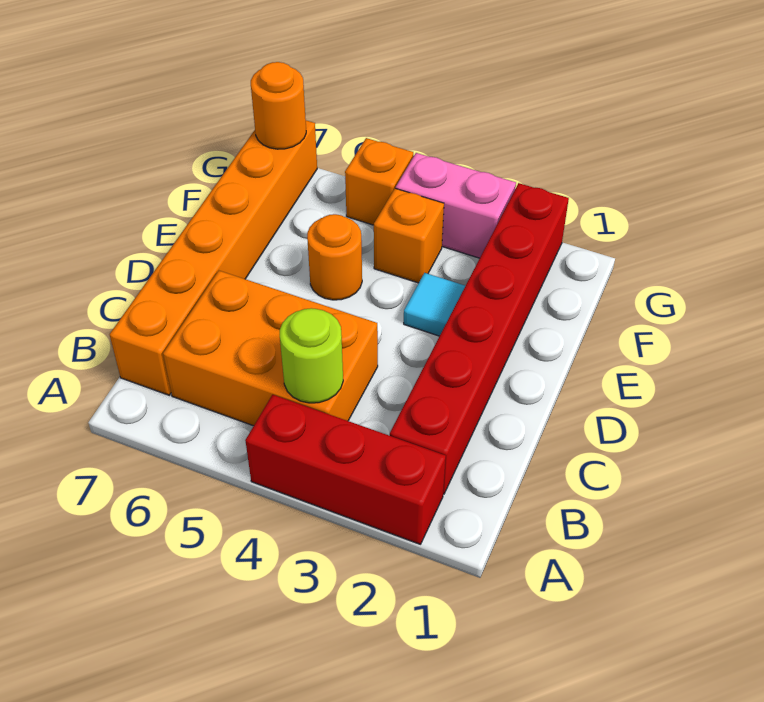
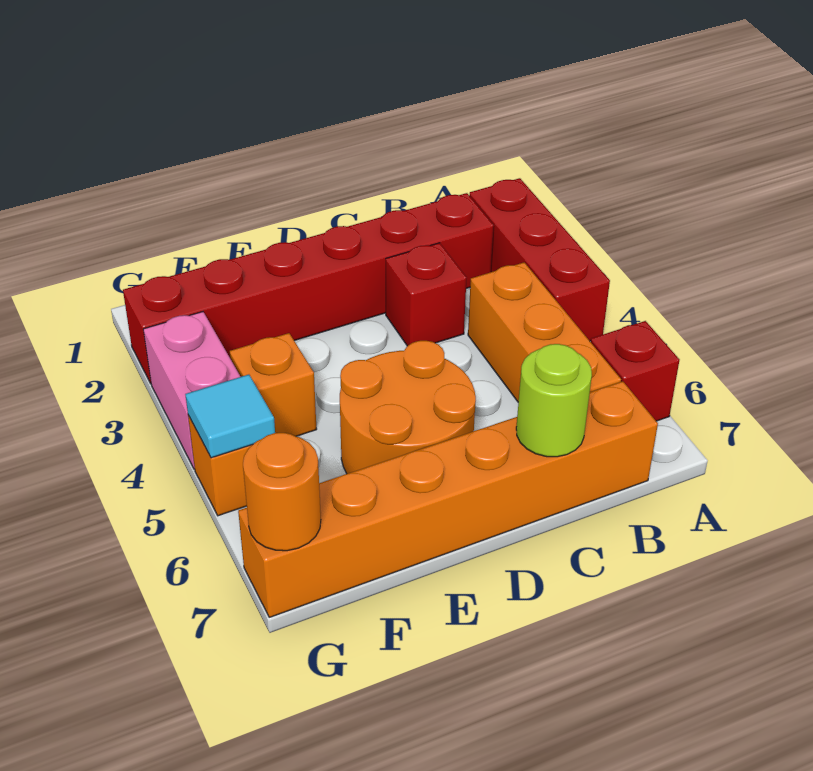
none -> red brick A6 level 1
orange brick B4:C6 level 1 -> orange brick B4:B6 level 1
lime round brick B4 level 2 -> lime round brick C7 level 2
none -> red brick C3 level 1
cyan tile E3 level 1 -> cyan tile G5 level 2
orange round brick E5 level 1 -> orange round brick D5:E6 level 1

